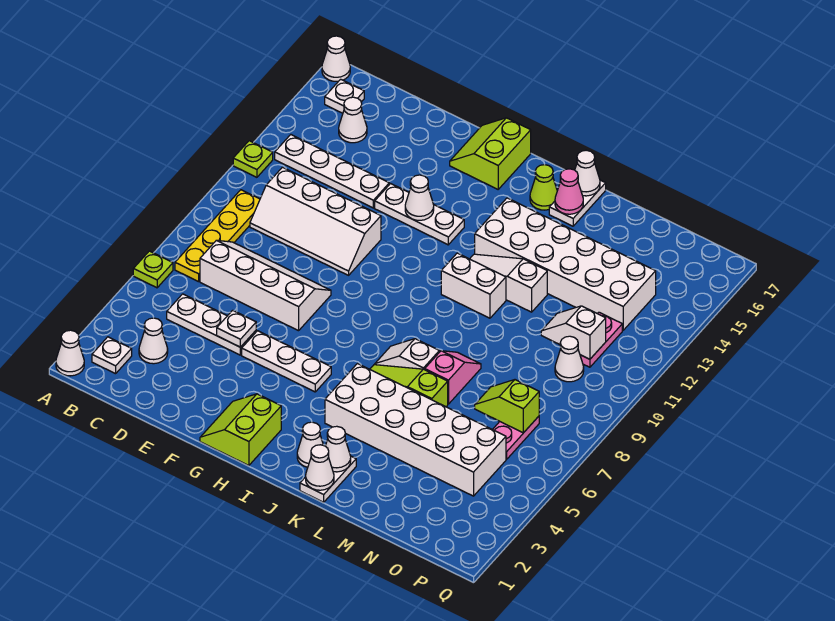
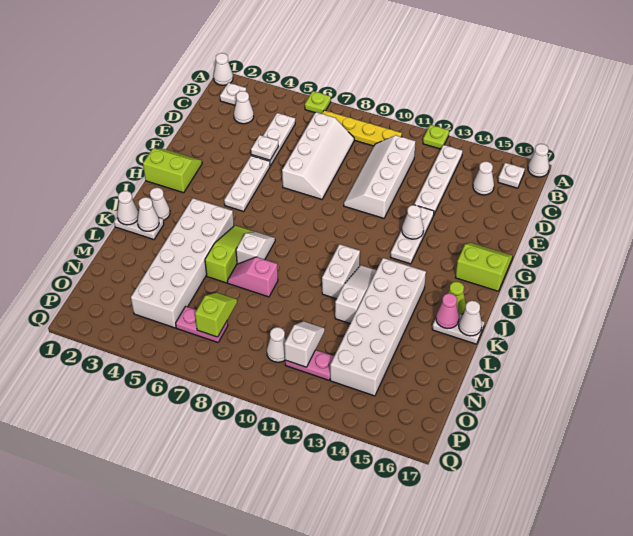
pink slope L7:L8 level 1 top 7 -> pink slope L7:L8 level 1 top 8

